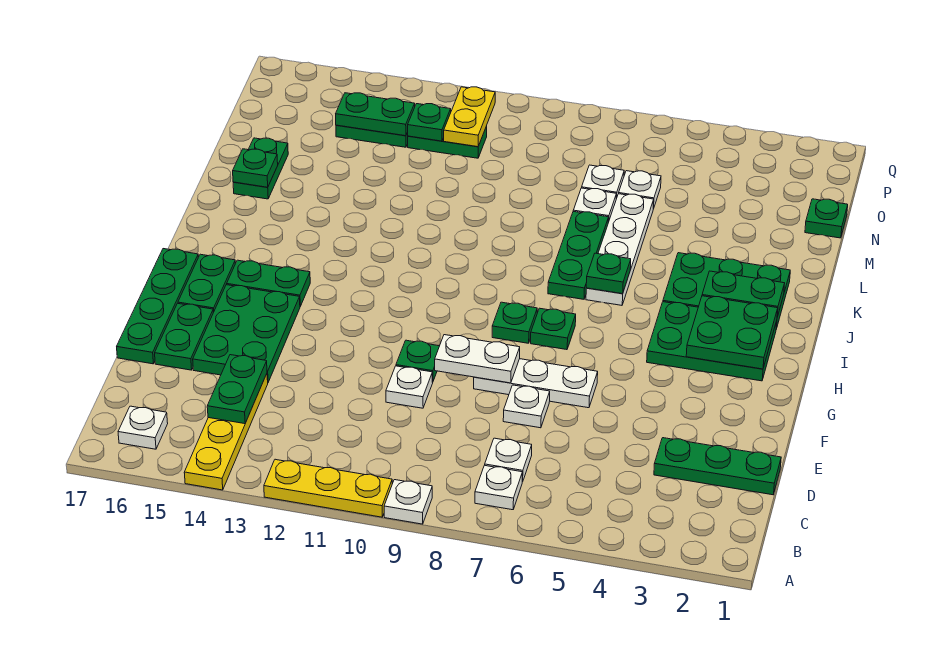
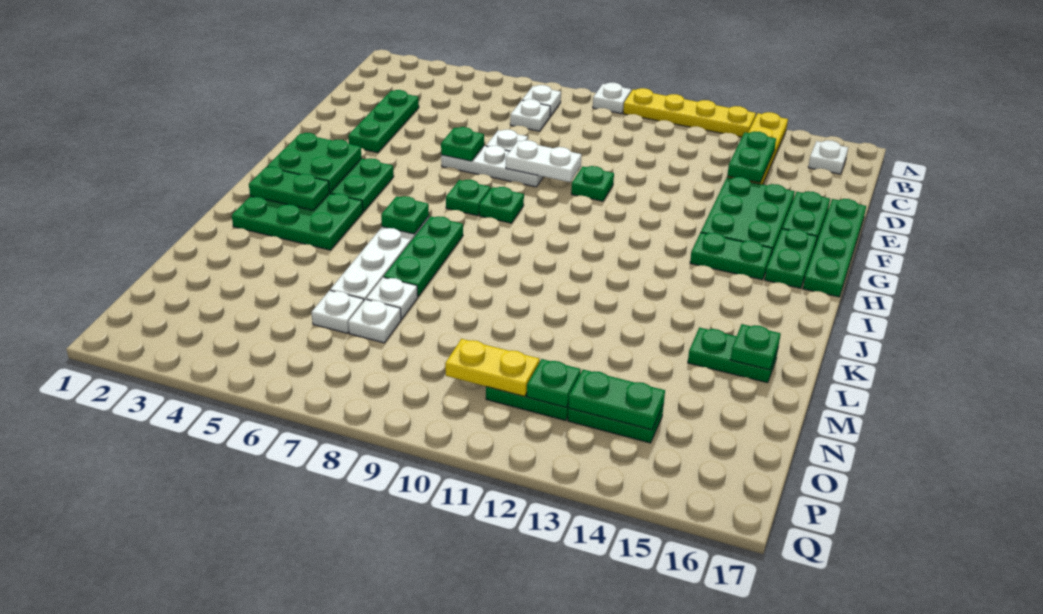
yellow plate A10:A12 level 1 -> yellow plate A10:A13 level 1
green plate D1:D3 level 1 -> green plate D3:F3 level 1
white plate E10 level 1 -> none
green plate L16:M16 level 1 -> green plate L15:L16 level 1
green plate N1 level 1 -> green plate F6 level 2
yellow plate O11:P11 level 2 -> yellow plate O10:O11 level 2

